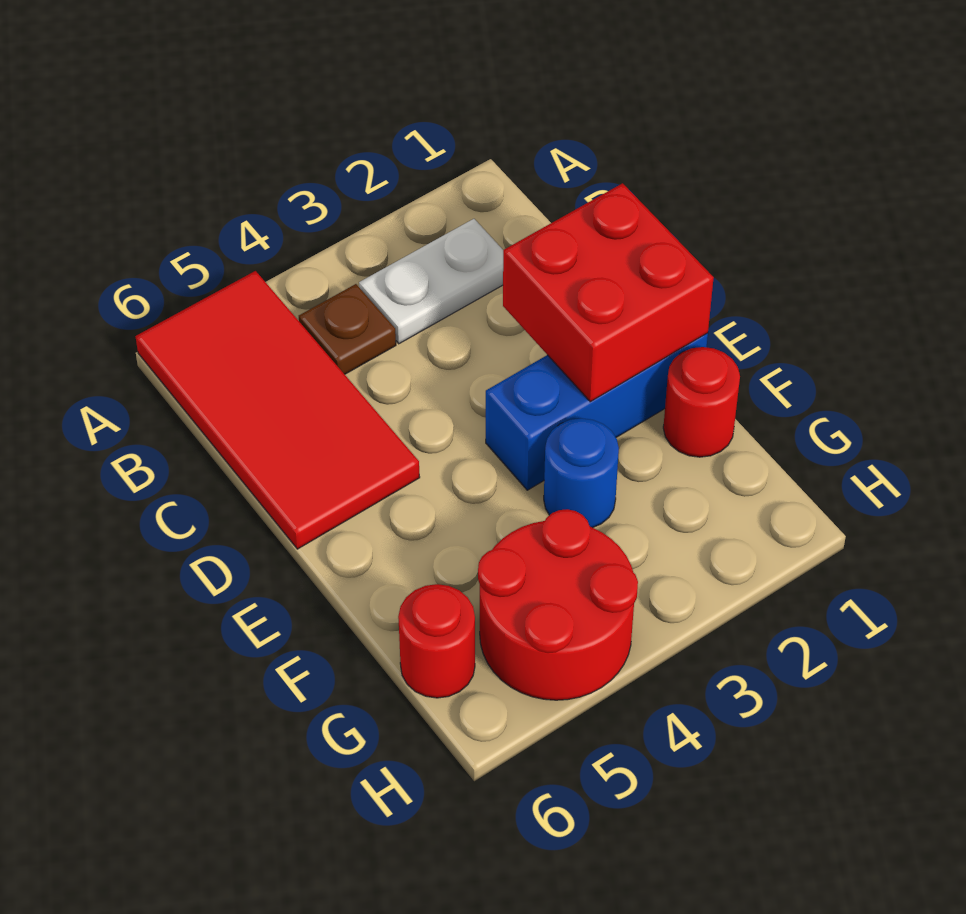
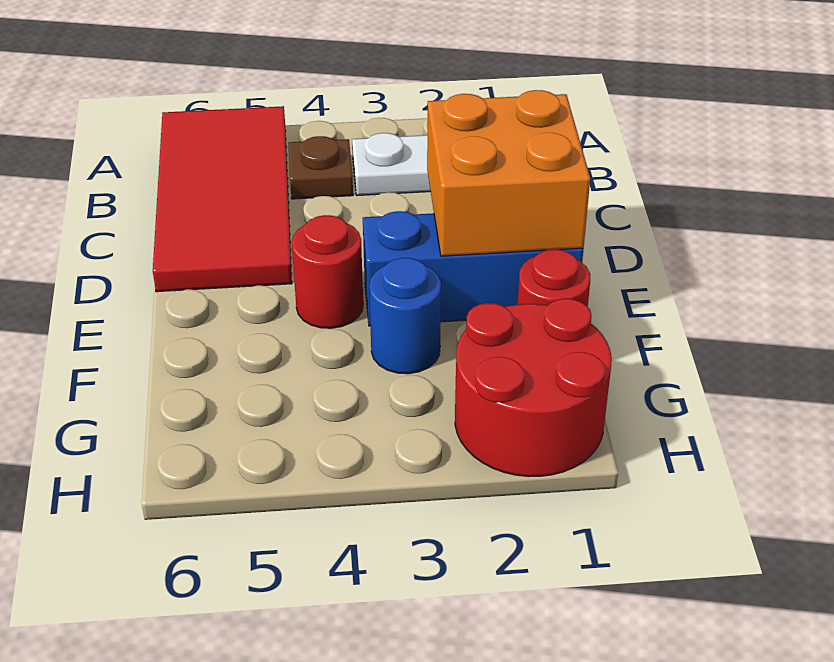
red brick D1:E2 level 2 -> orange brick D1:E2 level 2
red round brick G4:H5 level 1 -> red round brick G1:H2 level 1
red round brick G6 level 1 -> red round brick E4 level 1

